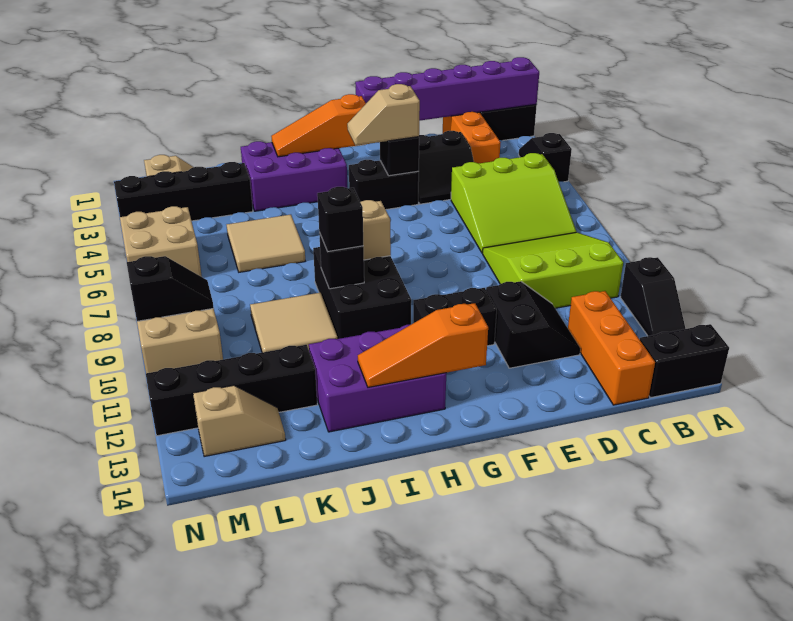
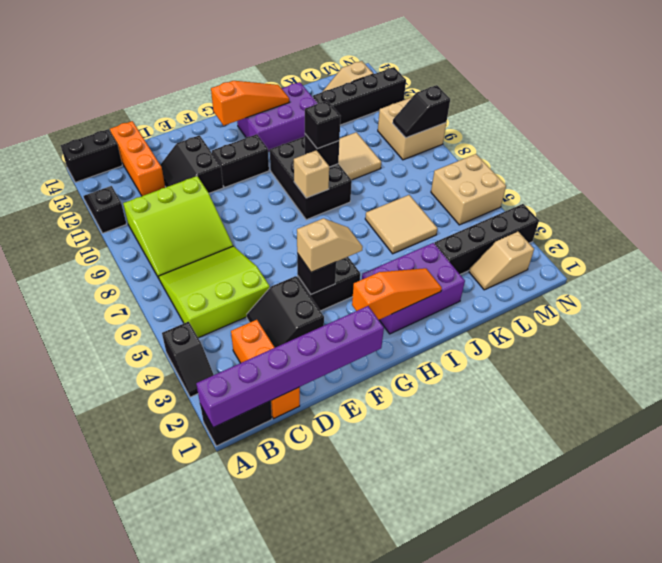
black slope D3:E4 level 1 top 3 -> black slope D3:E4 level 1 top E

